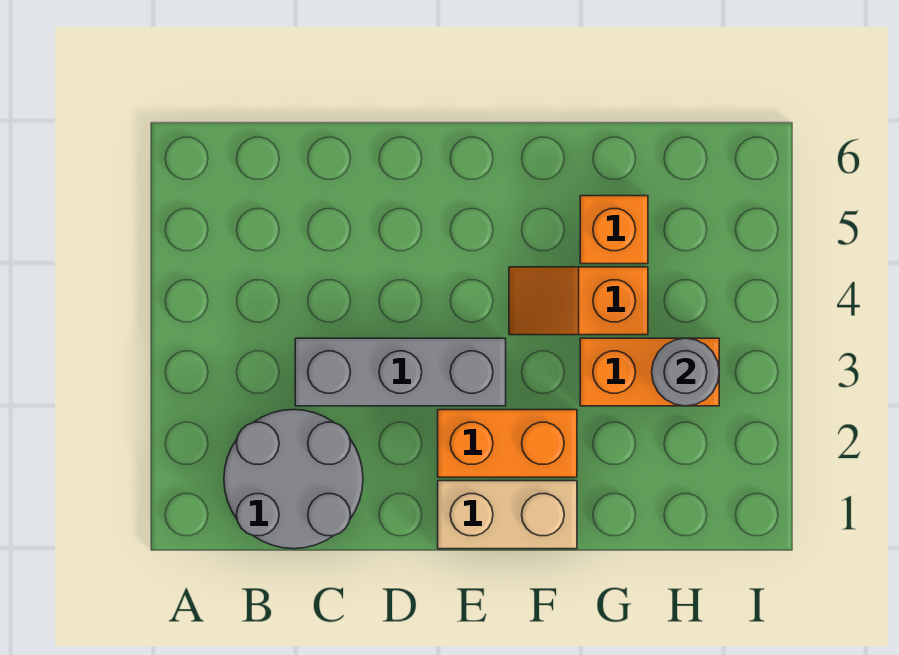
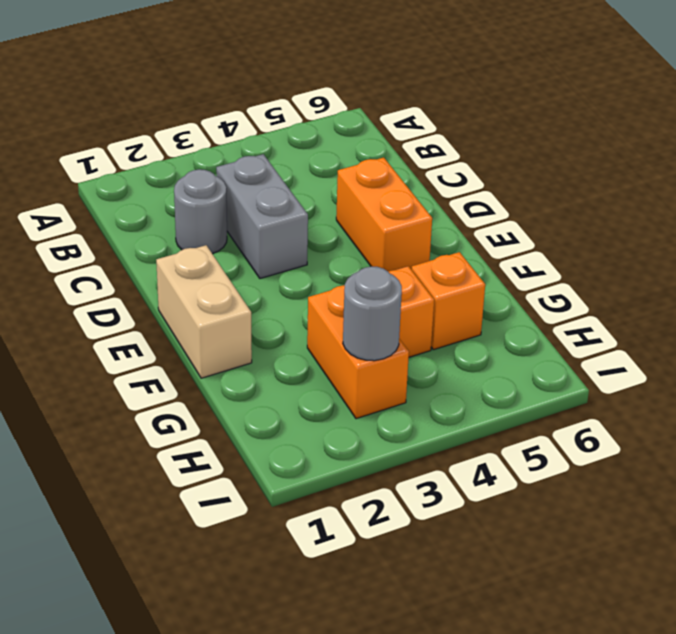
grey round brick B1:C2 level 1 -> grey round brick C2 level 1
grey brick C3:E3 level 1 -> grey brick C3:D3 level 1
orange brick E2:F2 level 1 -> orange brick D5:E5 level 1

